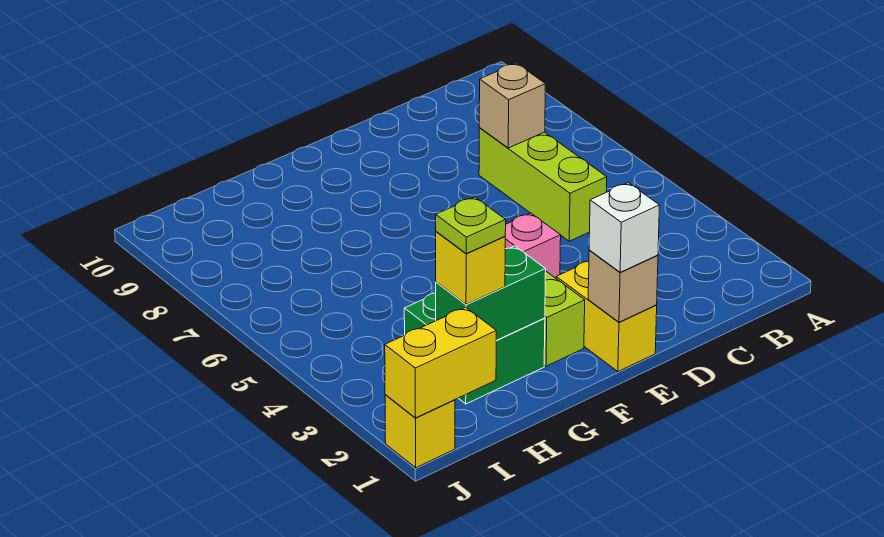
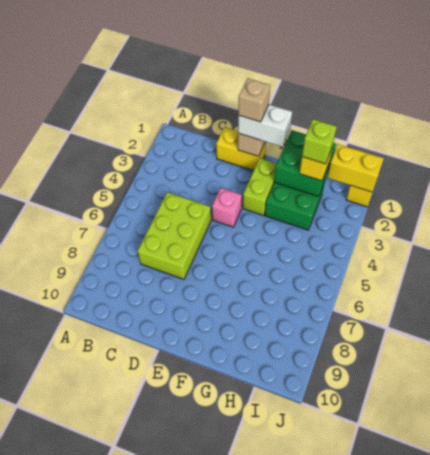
lime brick C5:C7 level 1 -> lime brick C5:D7 level 1
tan brick C7 level 2 -> tan brick E1 level 4
yellow brick E1:E2 level 1 -> yellow brick D1:E1 level 1
white brick E1 level 3 -> white brick E1:F1 level 3
green brick G2:H2 level 2 -> green brick G1:H2 level 2
lime plate H2 level 4 -> lime brick H2 level 4

